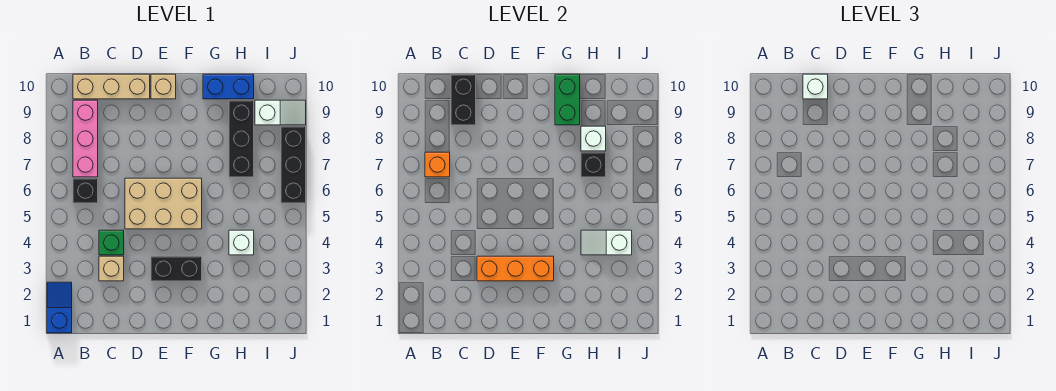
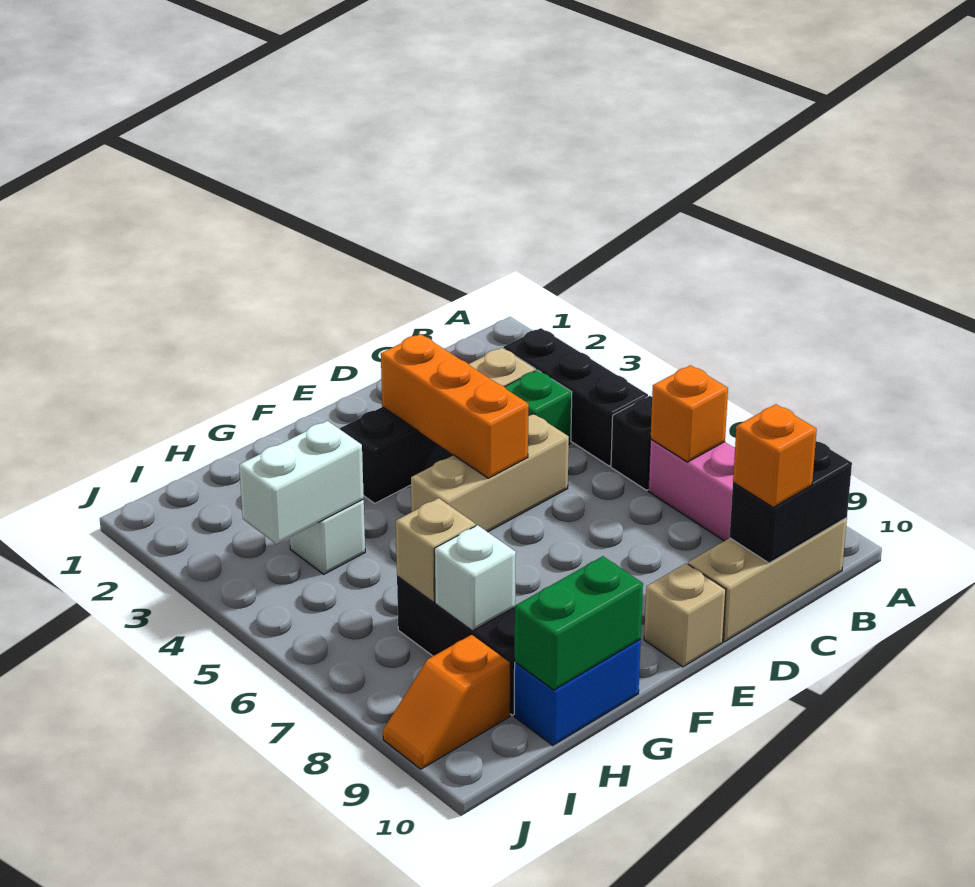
blue slope A1:A2 level 1 top 1 -> none
black brick C9:C10 level 2 -> black brick B10:C10 level 2
white brick C10 level 3 -> orange brick C10 level 3
orange brick D3:F3 level 2 -> orange brick E3:E5 level 2
tan brick D5:F6 level 1 -> tan brick D5:F5 level 1
green brick G9:G10 level 2 -> green brick G10:H10 level 2
white slope H4:I4 level 2 top I -> white brick H4:I4 level 2
black brick H7 level 2 -> tan brick H7 level 2
white slope I9:J9 level 1 top I -> orange slope I9:J9 level 1 top I
black brick J6:J8 level 1 -> black brick B3:B5 level 1

